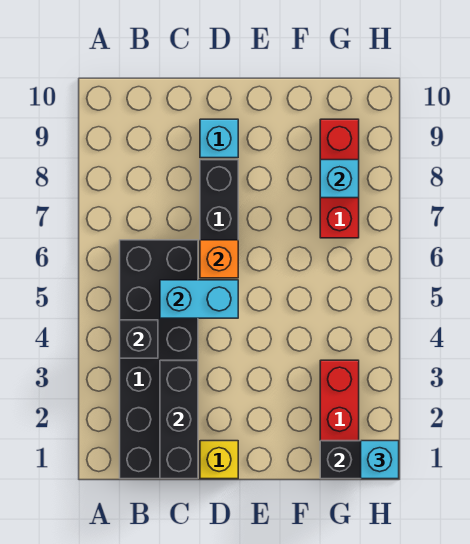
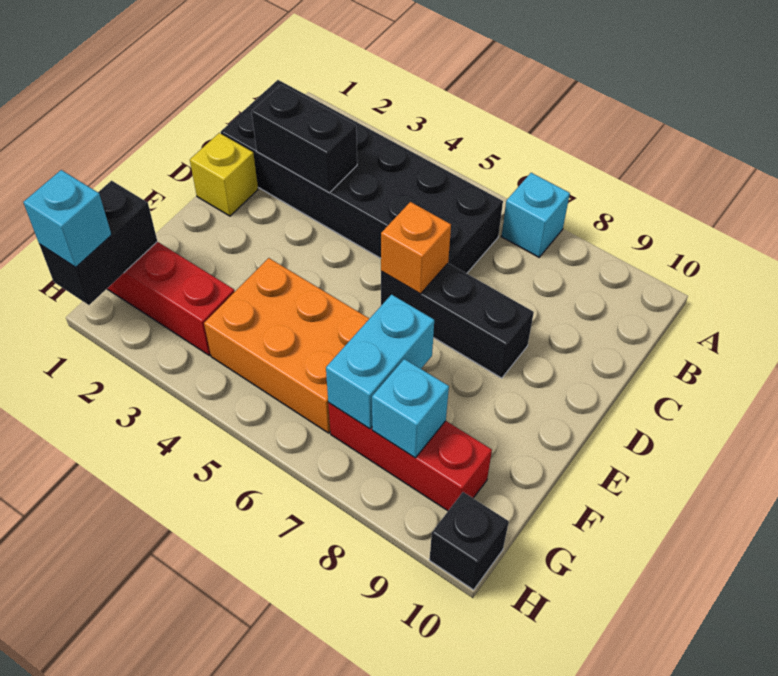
black brick B4 level 2 -> black brick H10 level 1
black brick C1:C3 level 2 -> black brick C2:C3 level 2
cyan brick C5:D5 level 2 -> cyan brick F7:G7 level 2
cyan brick D9 level 1 -> cyan brick A7 level 1
none -> orange brick F4:G6 level 1

